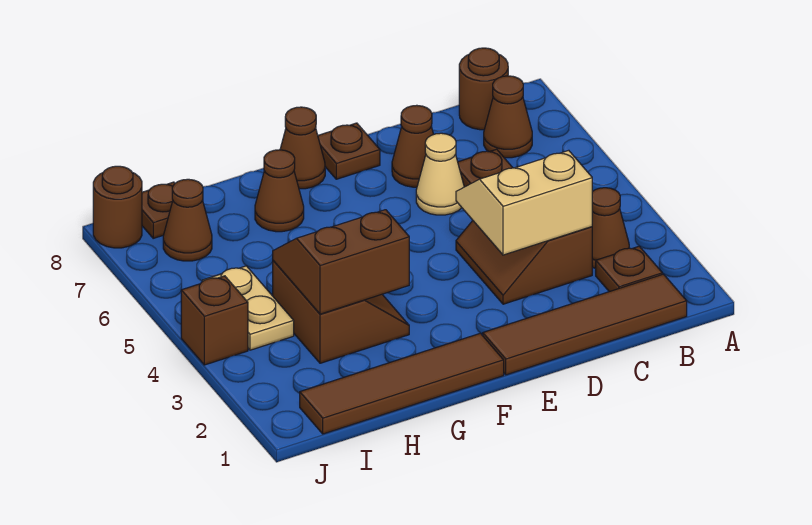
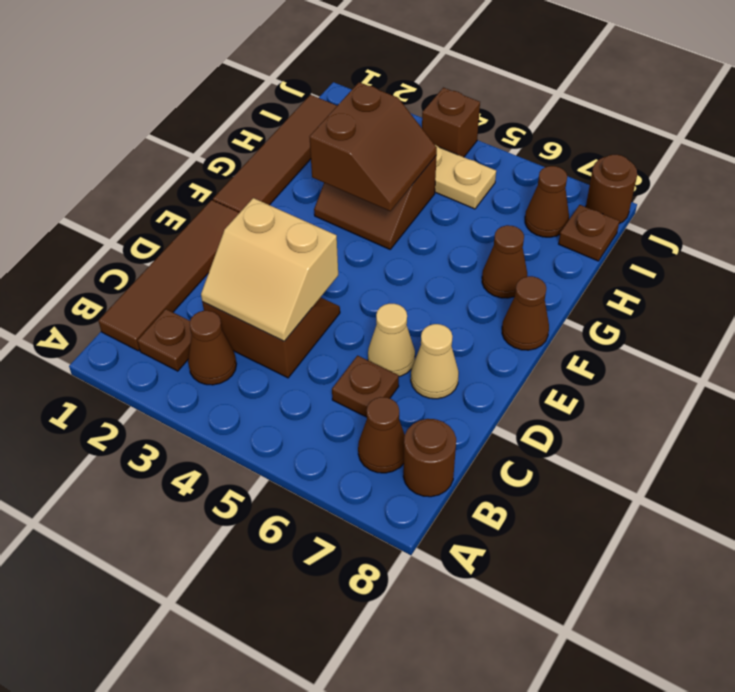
tan slope C3:D4 level 2 top 3 -> tan slope C3:D4 level 2 top D
brown cone D7 level 1 -> tan cone D7 level 1
brown plate E8 level 1 -> none

